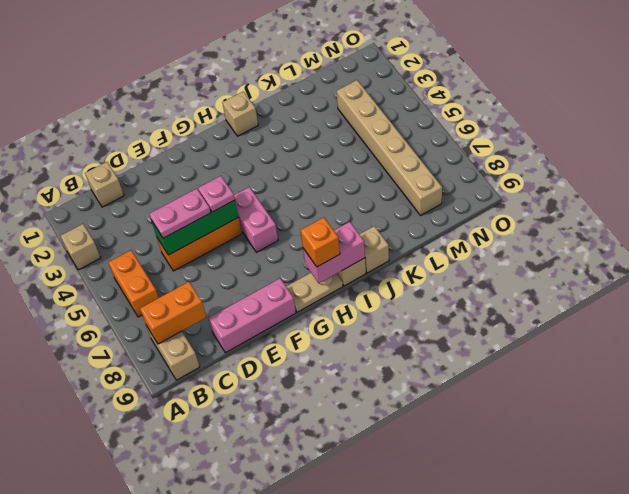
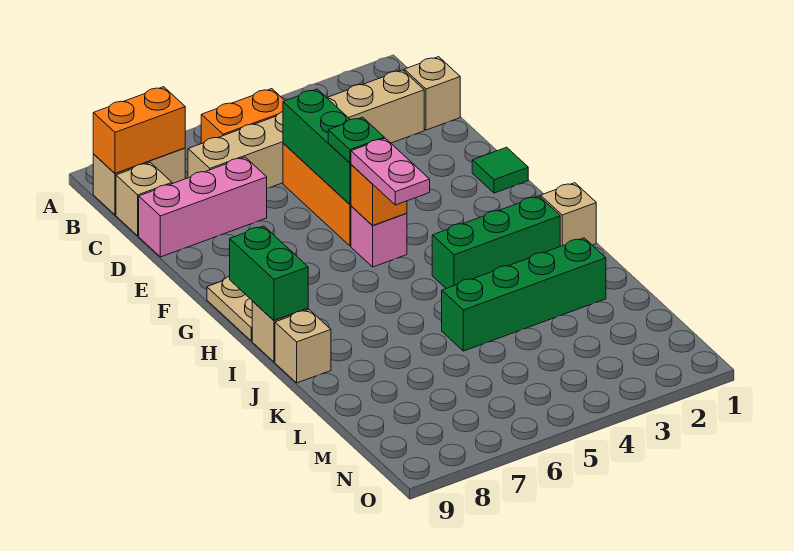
tan brick A3 level 1 -> tan brick C9 level 1
orange brick B8:C8 level 2 -> orange brick B8:B9 level 2
pink plate D5:E5 level 3 -> pink plate G5:H5 level 3
pink brick D9:F9 level 1 -> pink brick D7:D9 level 1
none -> green tile F1 level 1
pink plate F5 level 3 -> green plate F5 level 3
pink brick G5:G6 level 1 -> pink brick G5 level 1
pink brick H9:I9 level 2 -> green brick H9:I9 level 2
orange brick H9 level 3 -> orange brick G5 level 2
none -> green brick I2:I4 level 1
none -> green brick K2:K5 level 1
tan brick M3:M8 level 1 -> tan brick C2:C7 level 1

